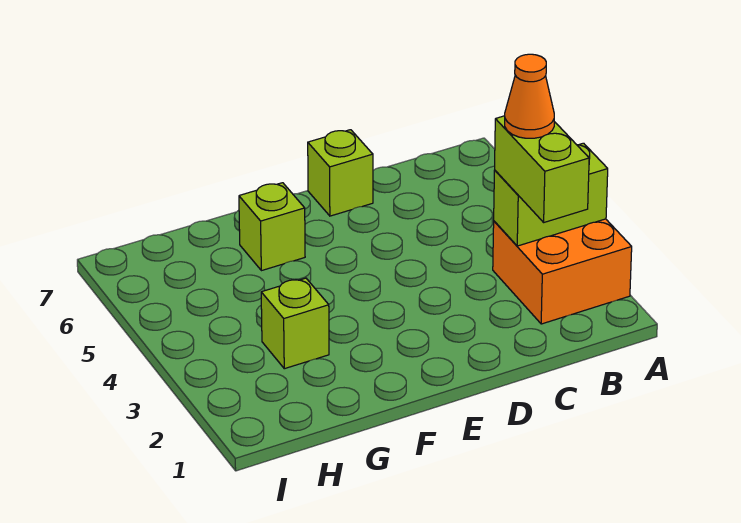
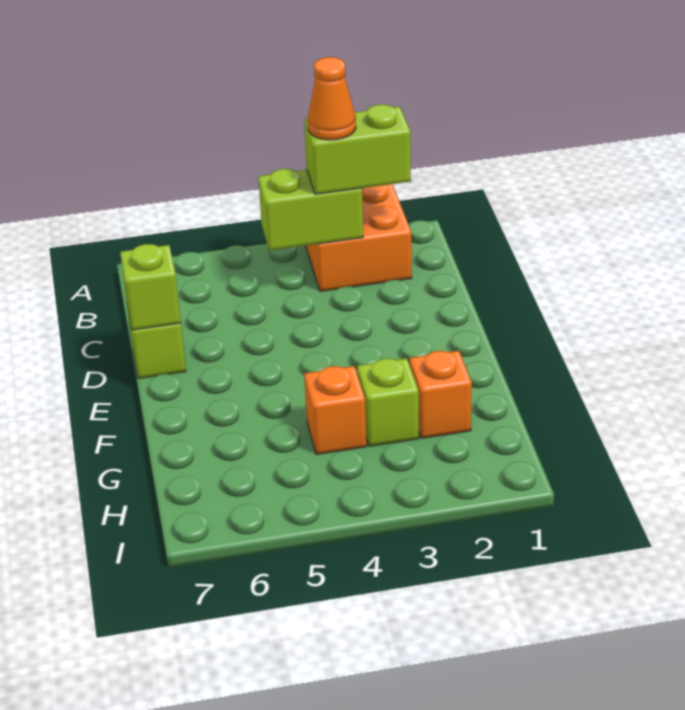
lime brick A3:B3 level 2 -> lime brick B3:B4 level 2
lime brick F6 level 1 -> lime brick D7 level 2
none -> orange brick G2 level 1
none -> orange brick G4 level 1

